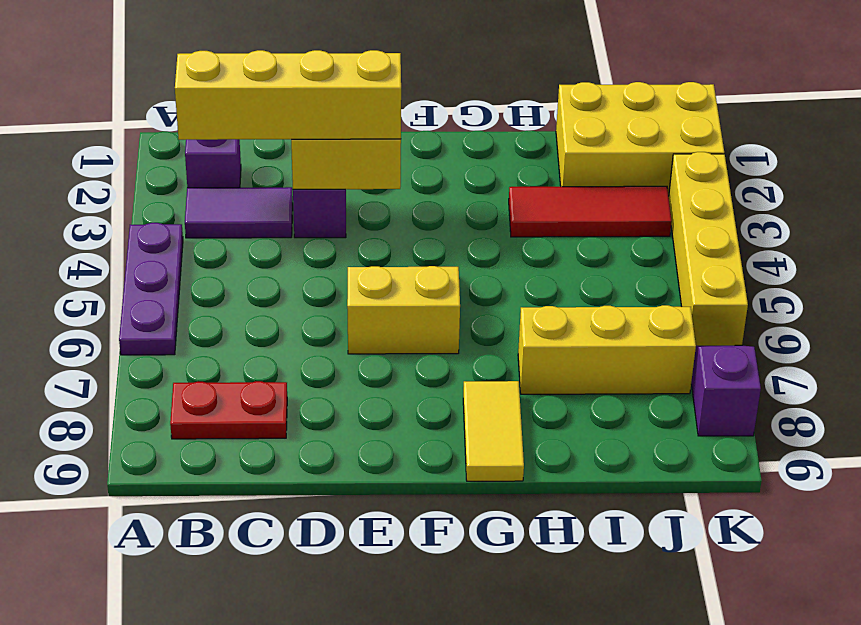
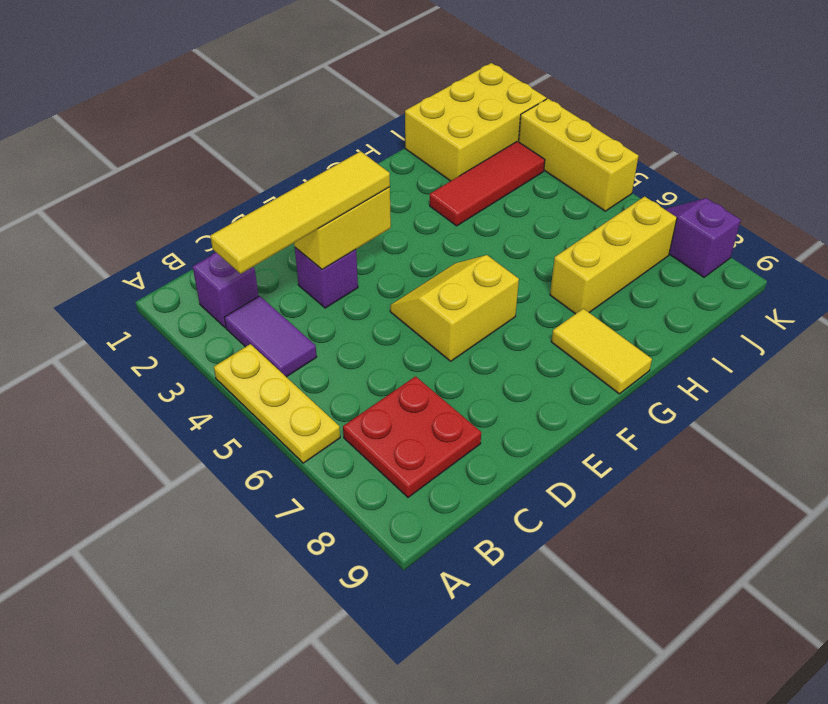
purple plate A4:A6 level 1 -> yellow plate A4:A6 level 1
purple tile B3:C3 level 1 -> purple tile B3:B4 level 1
yellow brick B3:E3 level 3 -> yellow tile B3:E3 level 3
red plate B8:C8 level 1 -> red plate B7:C8 level 1
yellow brick K3:K6 level 1 -> yellow brick K3:K5 level 1

